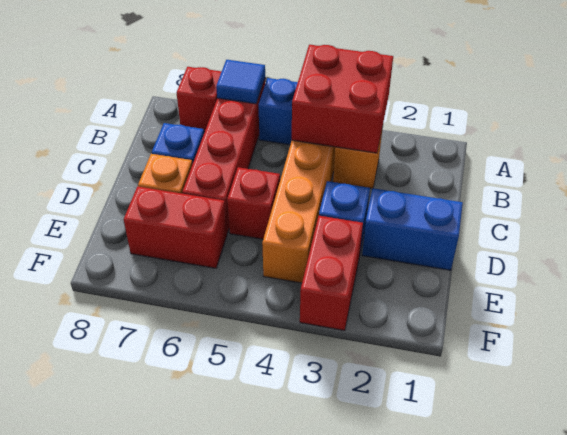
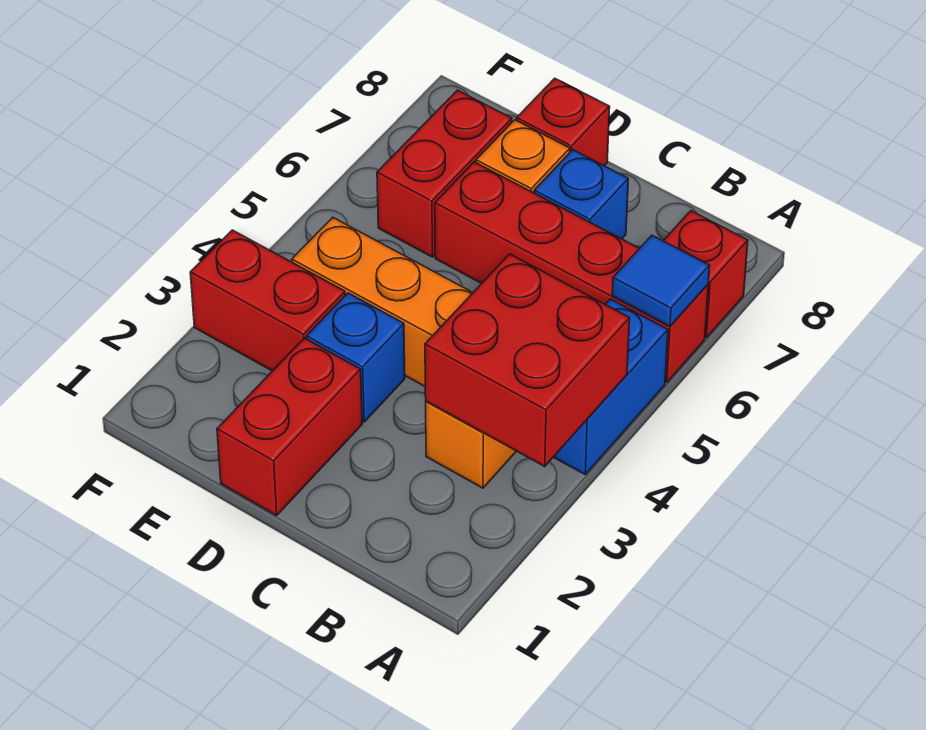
blue brick D1:D2 level 1 -> red brick D1:D2 level 1
red brick D5 level 1 -> red brick D8 level 1

